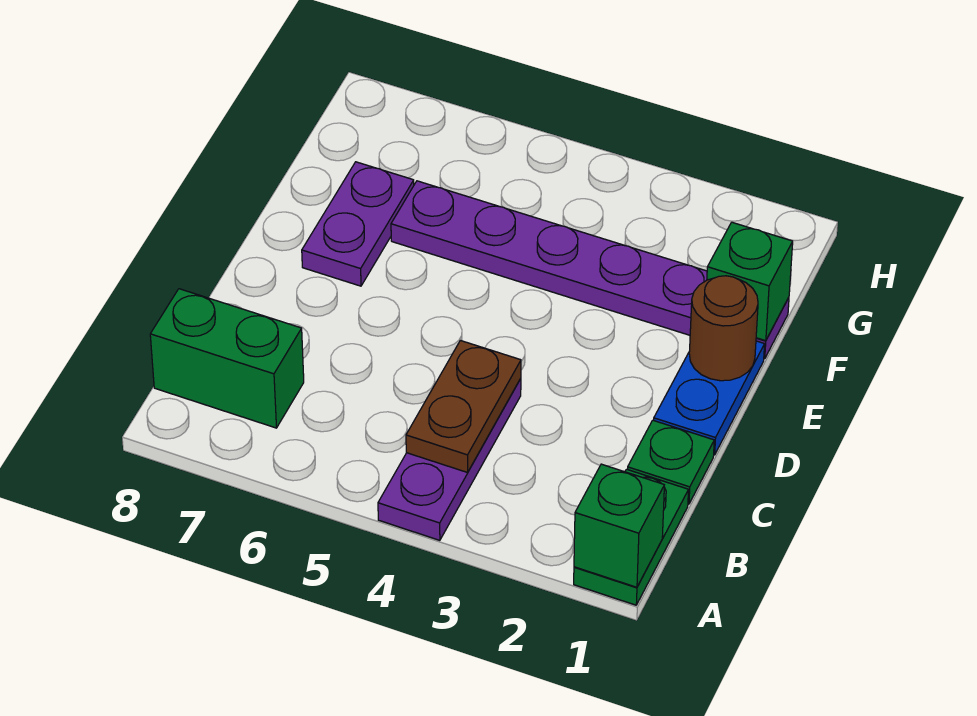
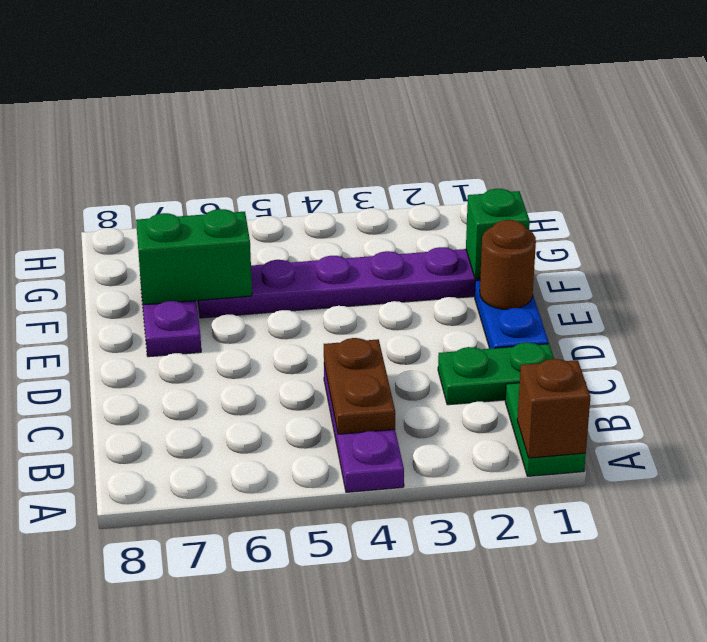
green brick A1 level 2 -> brown brick A1 level 2
green brick B7:B8 level 1 -> green brick F6:F7 level 2
green plate C1 level 1 -> green plate C1:C2 level 1

